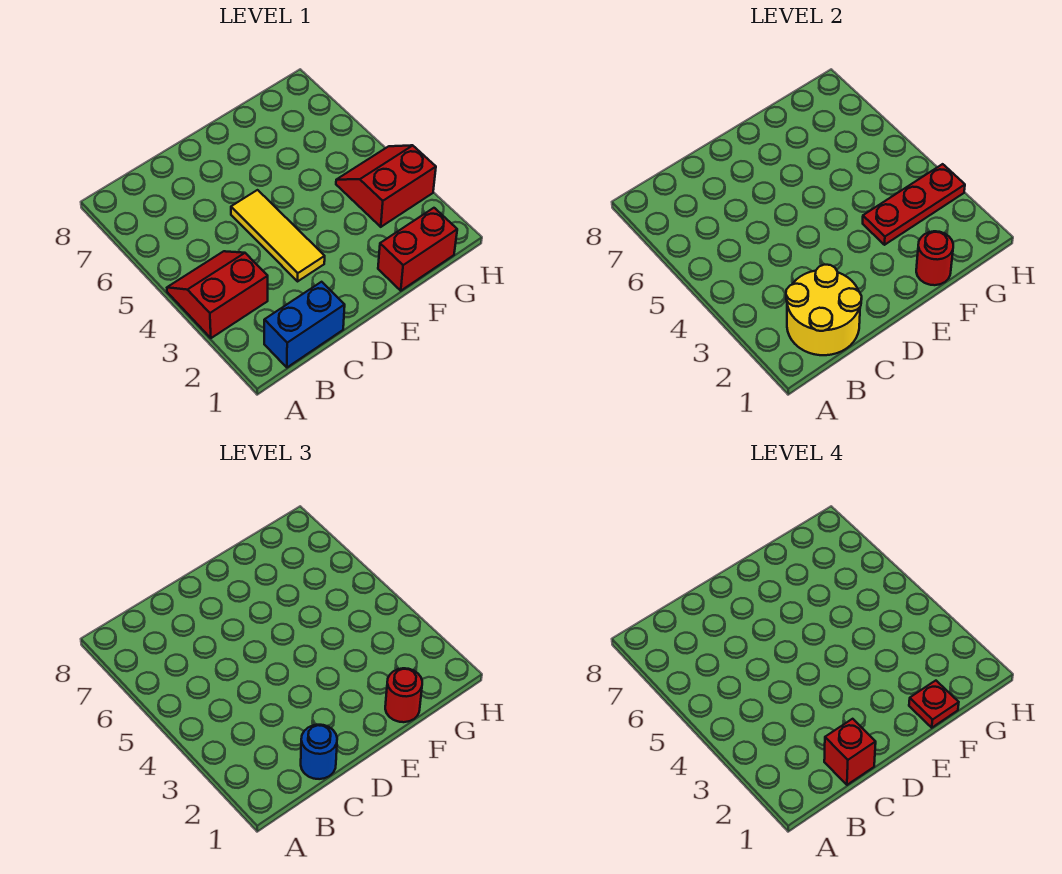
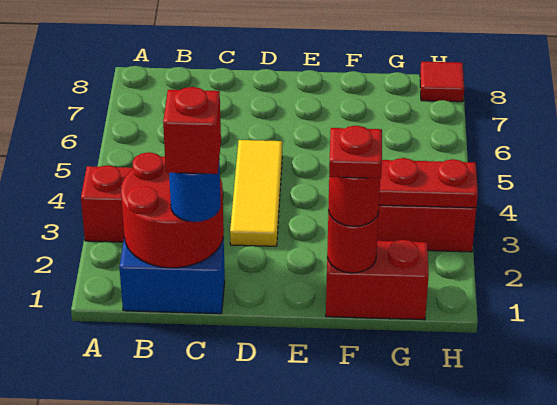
yellow round brick B1:C2 level 2 -> red round brick B1:C2 level 2
none -> red tile H8 level 1

